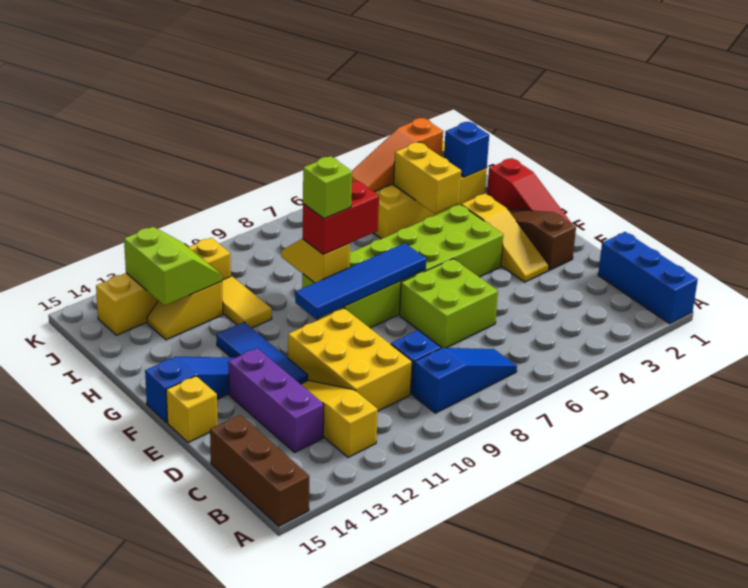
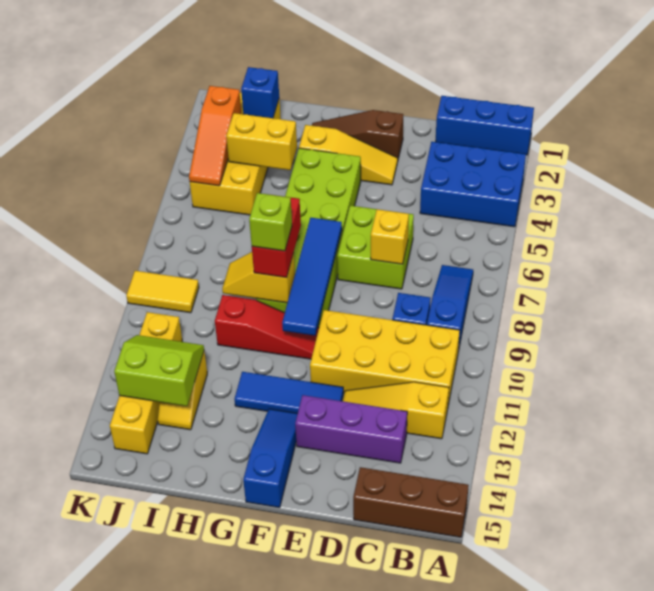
none -> blue brick A3:C4 level 1
yellow brick C10:E11 level 1 -> yellow brick B10:E11 level 1
yellow brick E15 level 1 -> yellow brick D7 level 2
red slope F1:H1 level 1 top H -> red slope F10:H10 level 1 top H
yellow tile H11:I11 level 1 -> yellow tile J9:K9 level 1

